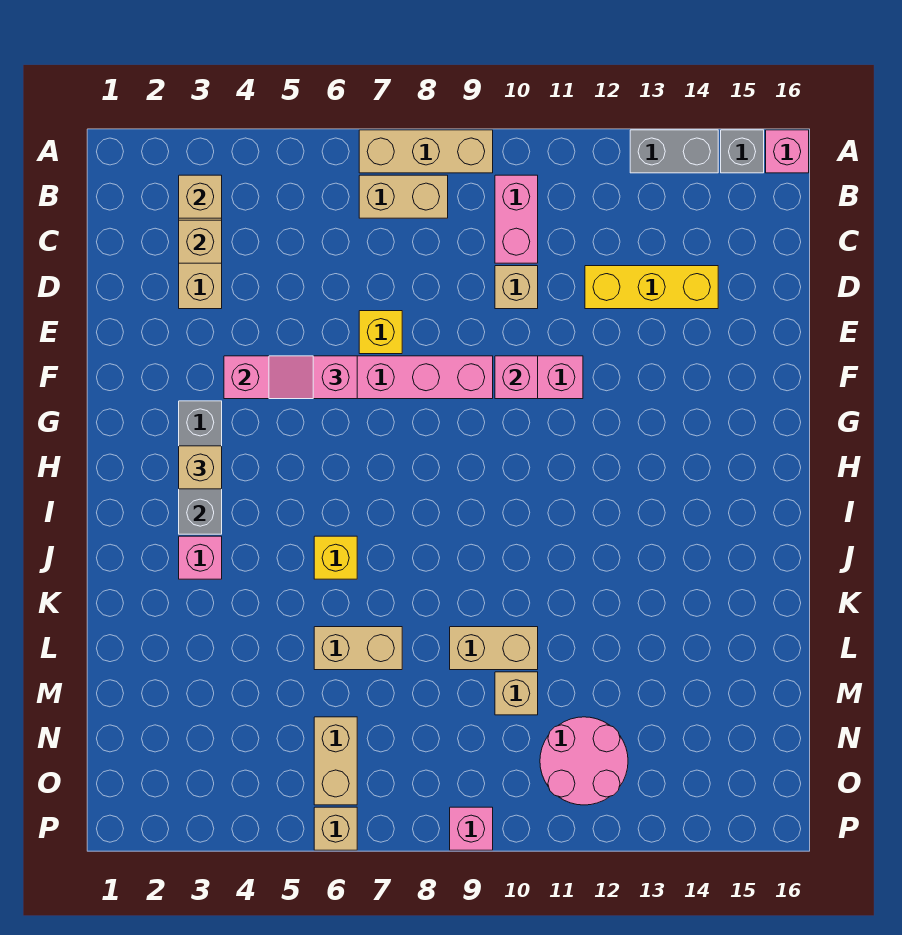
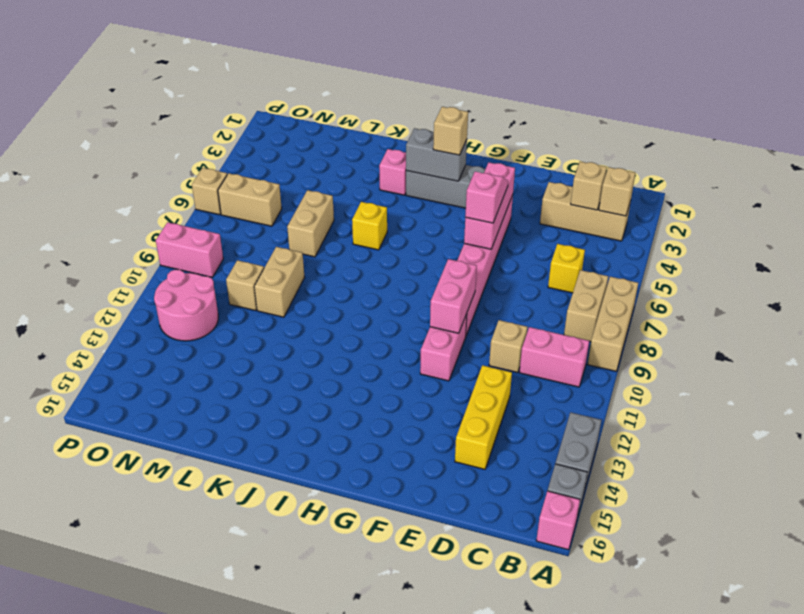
yellow brick E7 level 1 -> yellow brick C6 level 1
pink brick F10 level 2 -> pink brick F9:F10 level 2
pink brick P9 level 1 -> pink brick O9:P9 level 1

